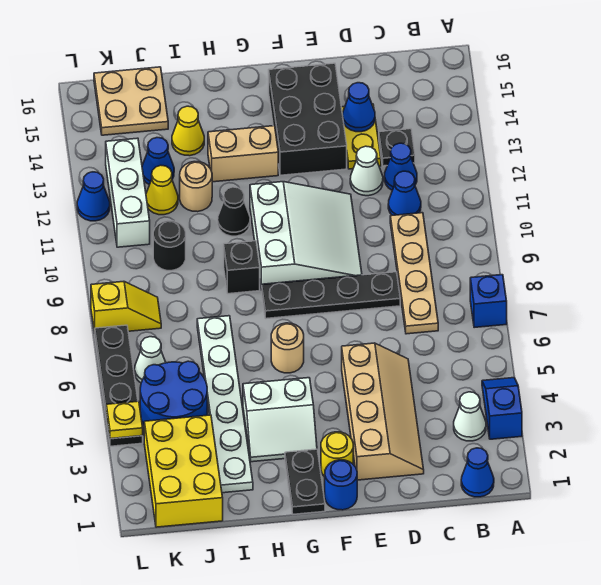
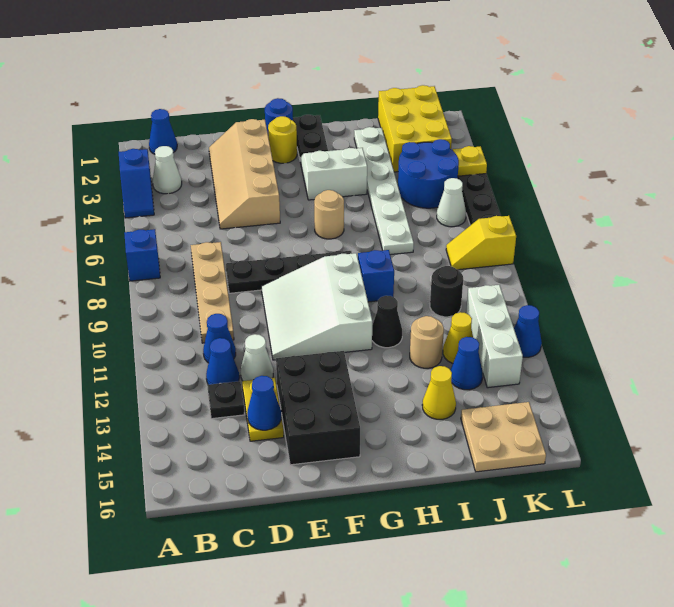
tan brick G13:H13 level 1 -> none
black brick H9 level 1 -> blue brick H9 level 1

